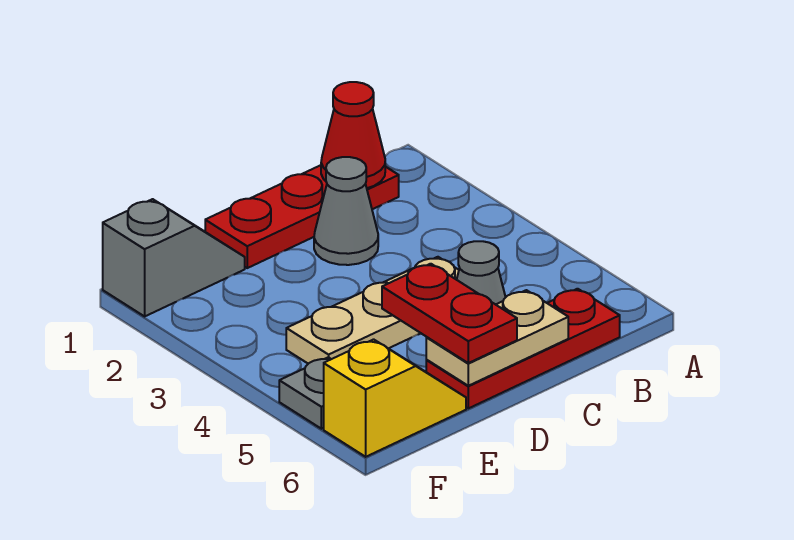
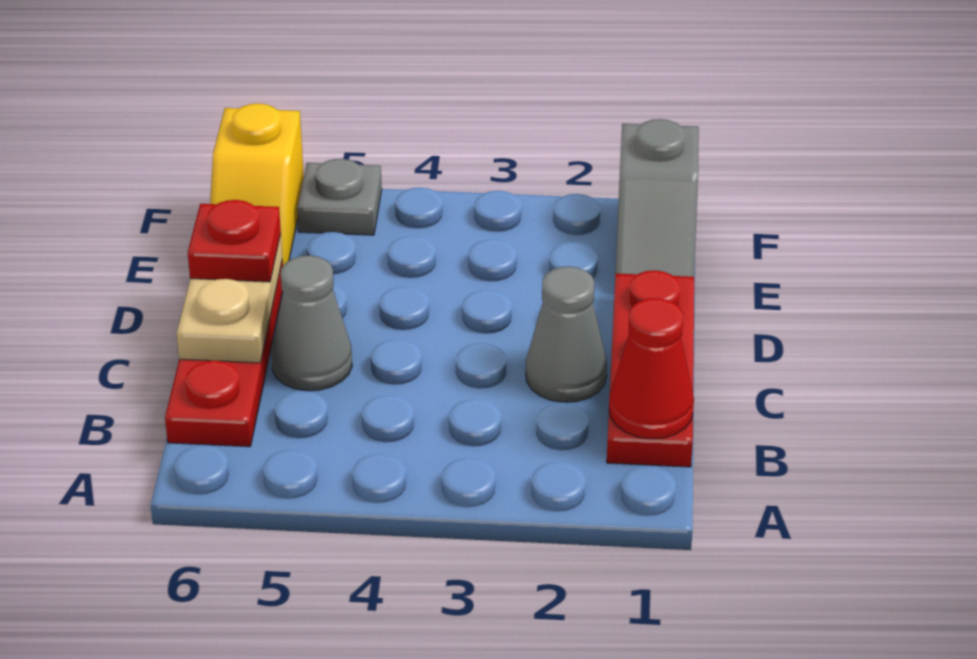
tan plate C4:E4 level 1 -> none
red plate D5:D6 level 3 -> red plate D6 level 3

